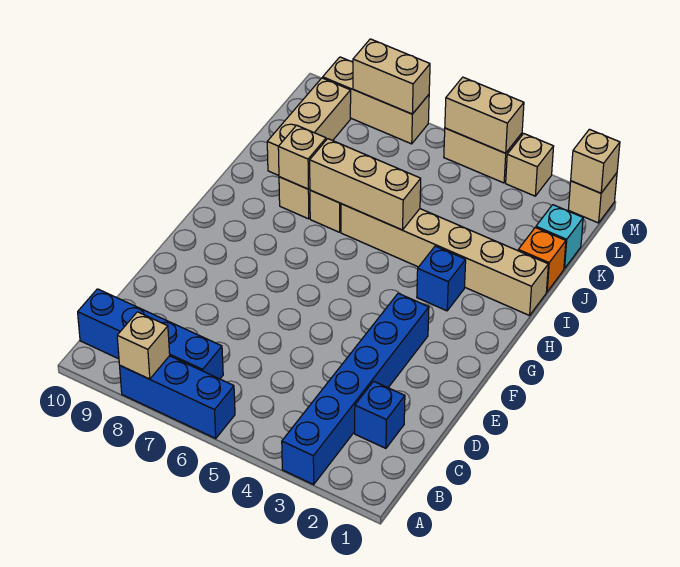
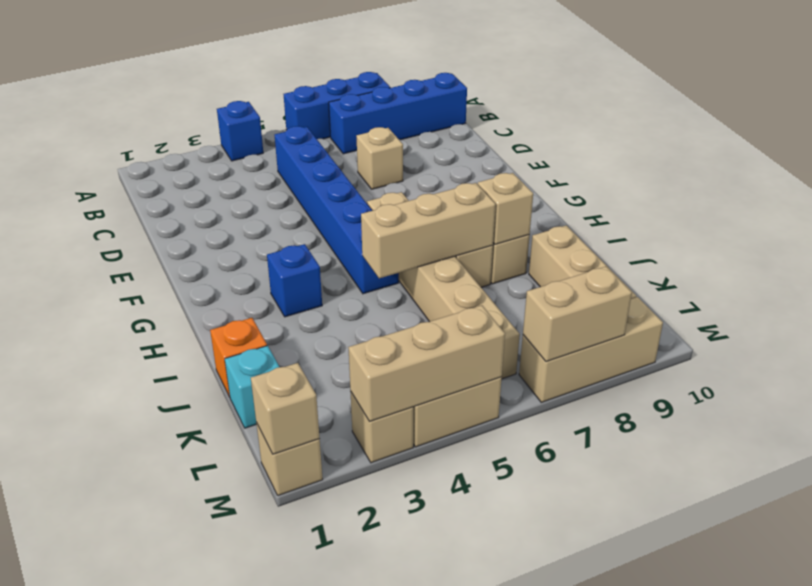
blue brick A3:F3 level 1 -> blue brick C5:H5 level 1
tan brick A8 level 2 -> tan brick D7 level 1
blue brick C2 level 1 -> blue brick A4 level 1
tan brick I1:I6 level 1 -> tan brick G6:L6 level 1
tan brick M4:M5 level 2 -> tan brick M3:M5 level 2

